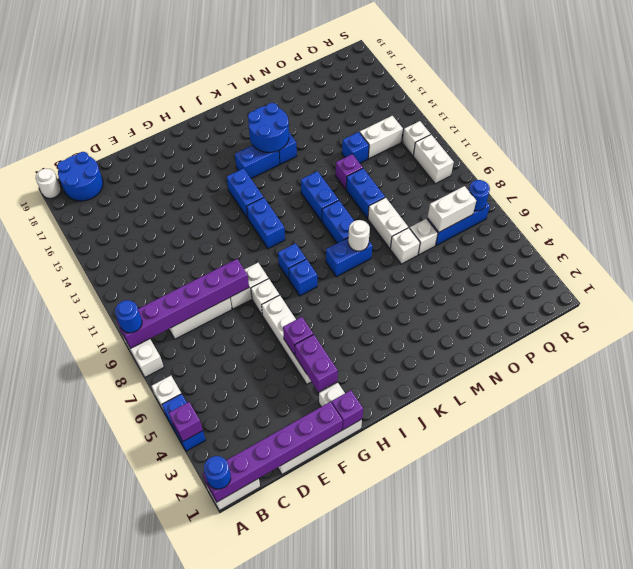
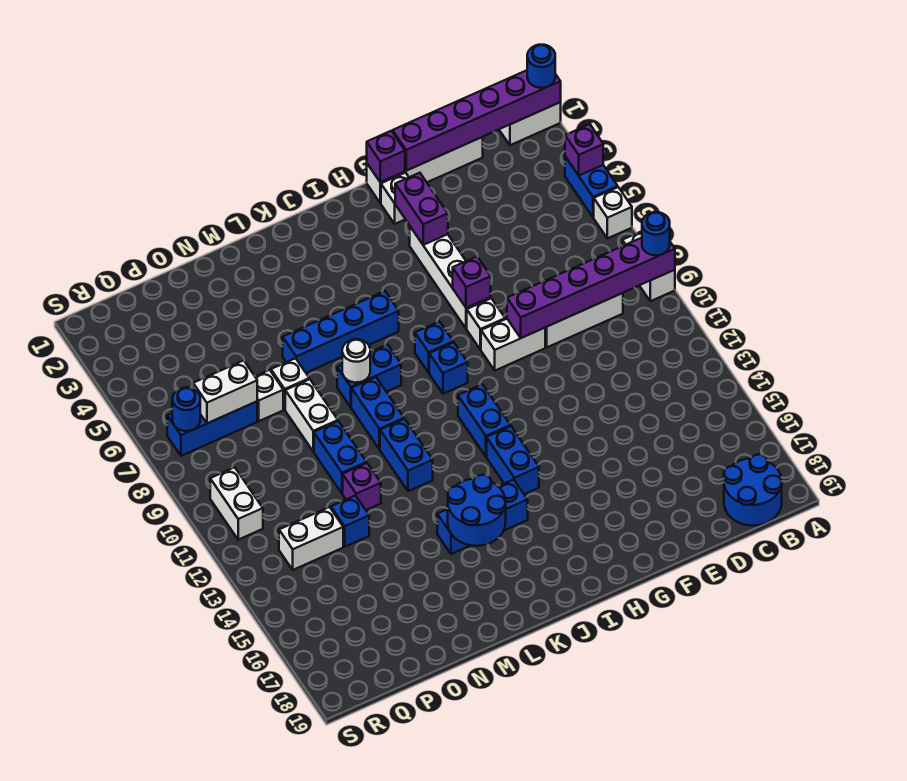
white round brick A19 level 1 -> none
purple brick G5 level 2 -> purple brick G7 level 2
none -> blue brick J6:M6 level 1
white brick R12 level 1 -> none

